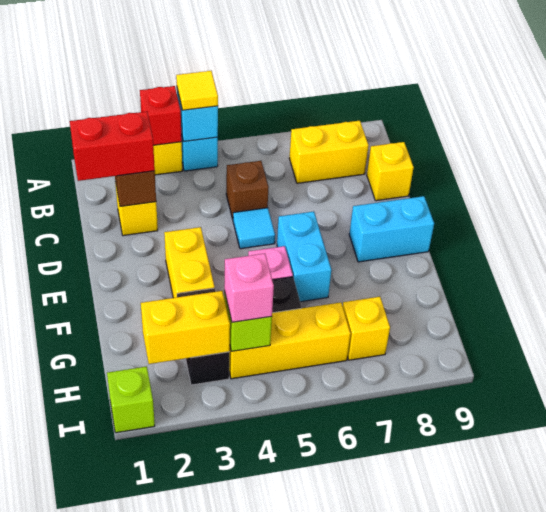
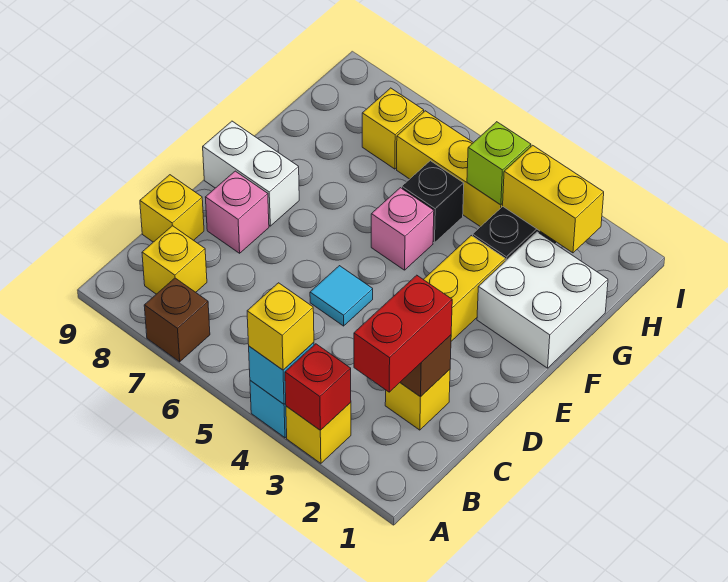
yellow tile A4 level 3 -> yellow brick A4 level 3
yellow brick B7:B8 level 1 -> yellow brick B8 level 1
red brick C1:C2 level 3 -> red brick B2:C2 level 3
brown brick C5 level 1 -> brown brick A7 level 1
cyan brick E6:F6 level 1 -> none
cyan brick E8:E9 level 1 -> white brick E8:E9 level 1
none -> white brick F1:G2 level 1
pink brick H4 level 3 -> pink brick D8 level 1
lime brick I1 level 1 -> none

